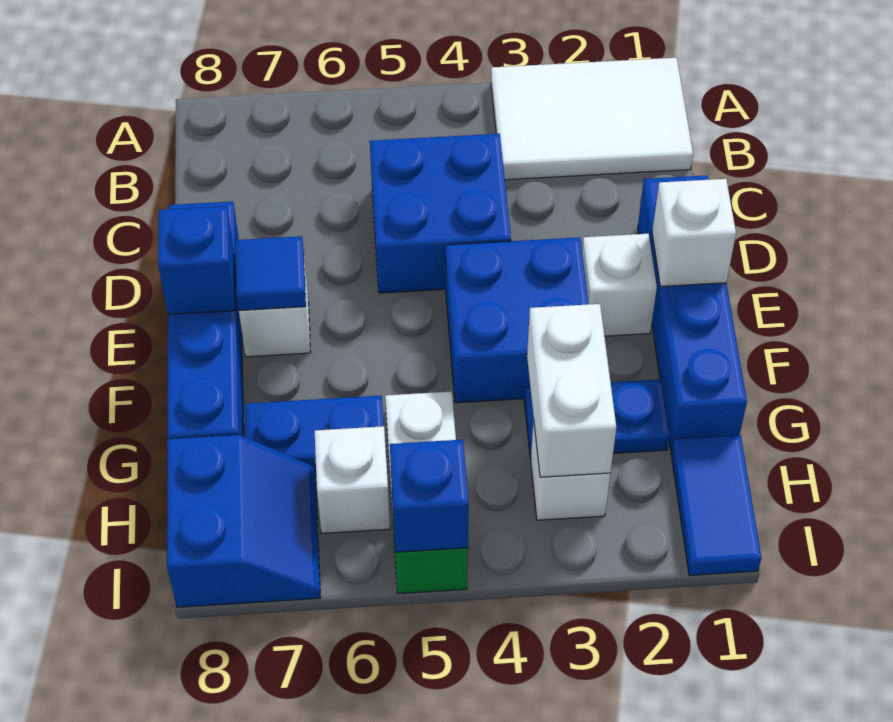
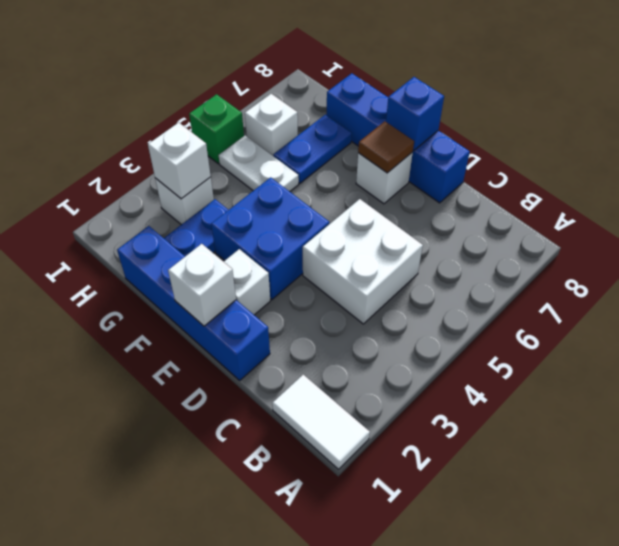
white tile A1:B3 level 1 -> white tile A1:B1 level 1
blue brick C4:D5 level 1 -> white brick C4:D5 level 1
blue tile E7 level 2 -> brown tile E7 level 2
white brick G3:H3 level 2 -> white brick H3 level 2
blue tile H1:I1 level 1 -> none
blue slope H7:I8 level 1 top 8 -> none
blue brick I5 level 2 -> none

